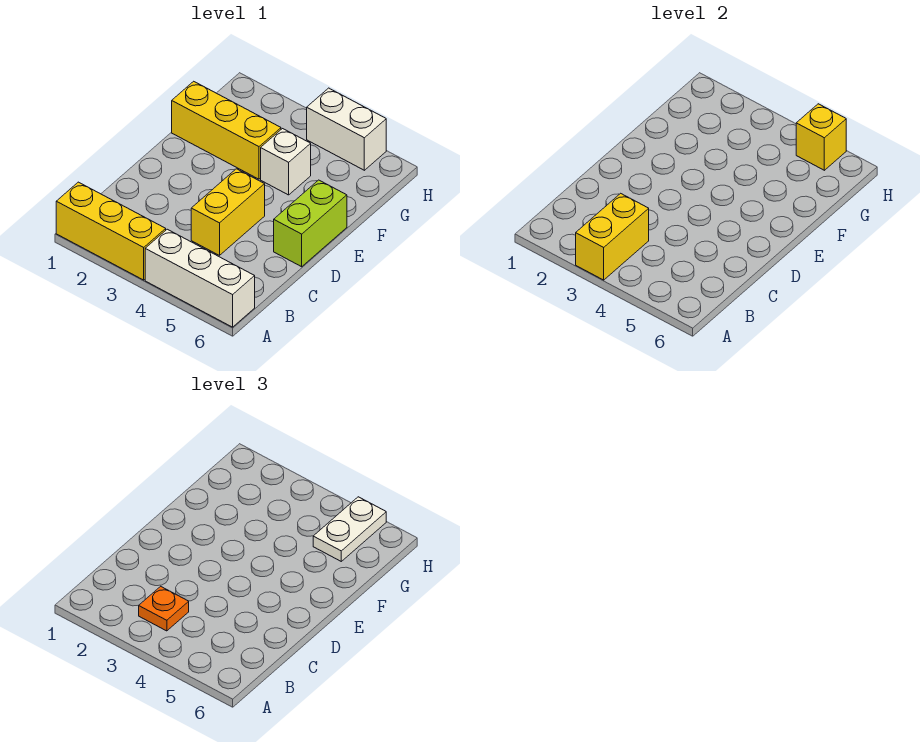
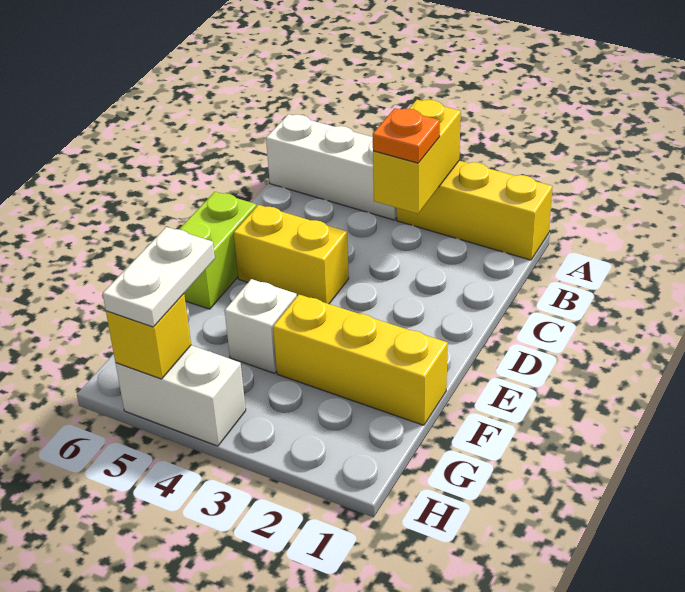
yellow brick C4:D4 level 1 -> yellow brick D4:D5 level 1

